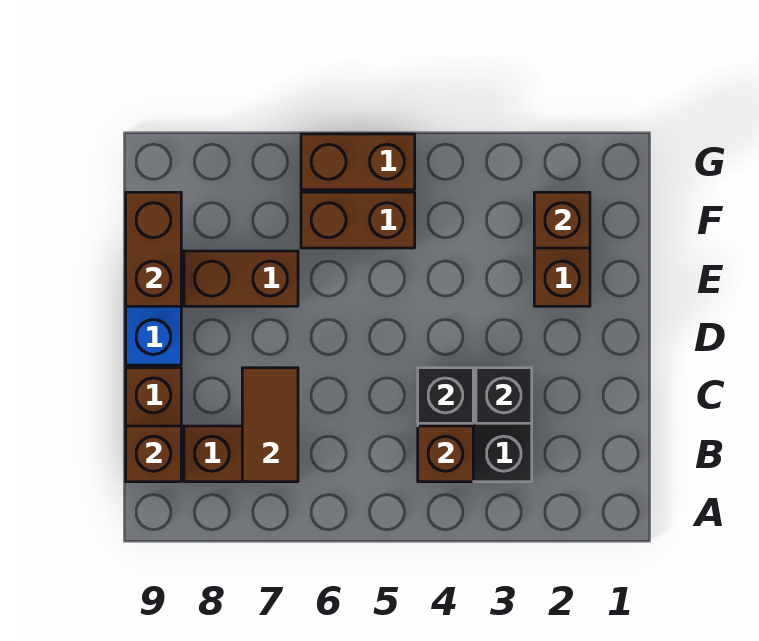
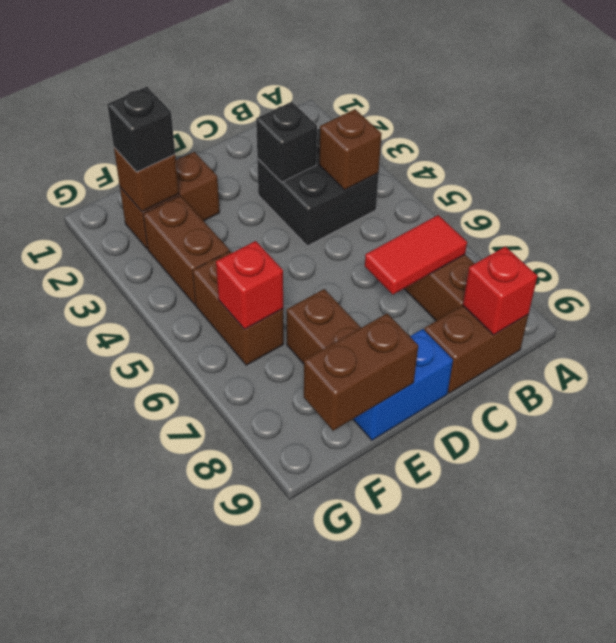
brown tile B7:C7 level 2 -> red tile B7:C7 level 2
brown brick B9 level 2 -> red brick B9 level 2
black brick C4 level 2 -> black brick F2 level 3
none -> red brick F6 level 2
brown brick G5:G6 level 1 -> brown brick F3:F4 level 1

